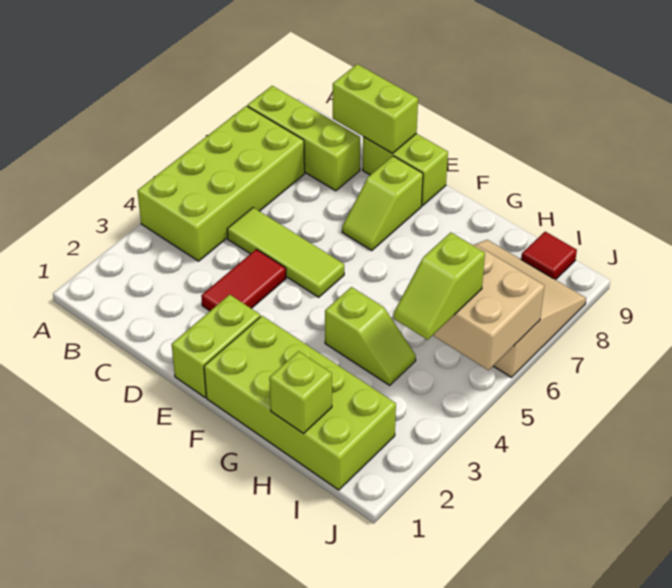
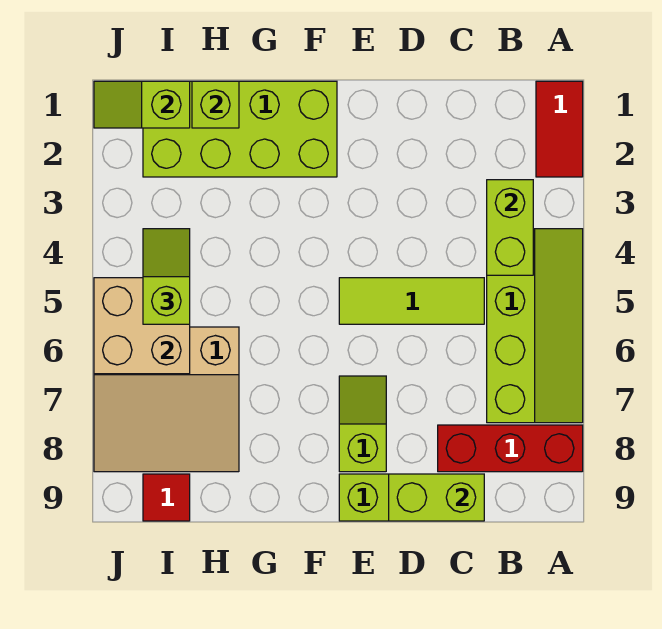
lime brick A4:B7 level 1 -> lime slope A4:B7 level 1 top B
lime brick A8:C8 level 1 -> red brick A8:C8 level 1
red tile D3:D4 level 1 -> red tile A1:A2 level 1
lime brick E1:E2 level 1 -> lime brick B3:B4 level 2
lime slope G4:H4 level 1 top G -> lime slope I1:J1 level 2 top I

